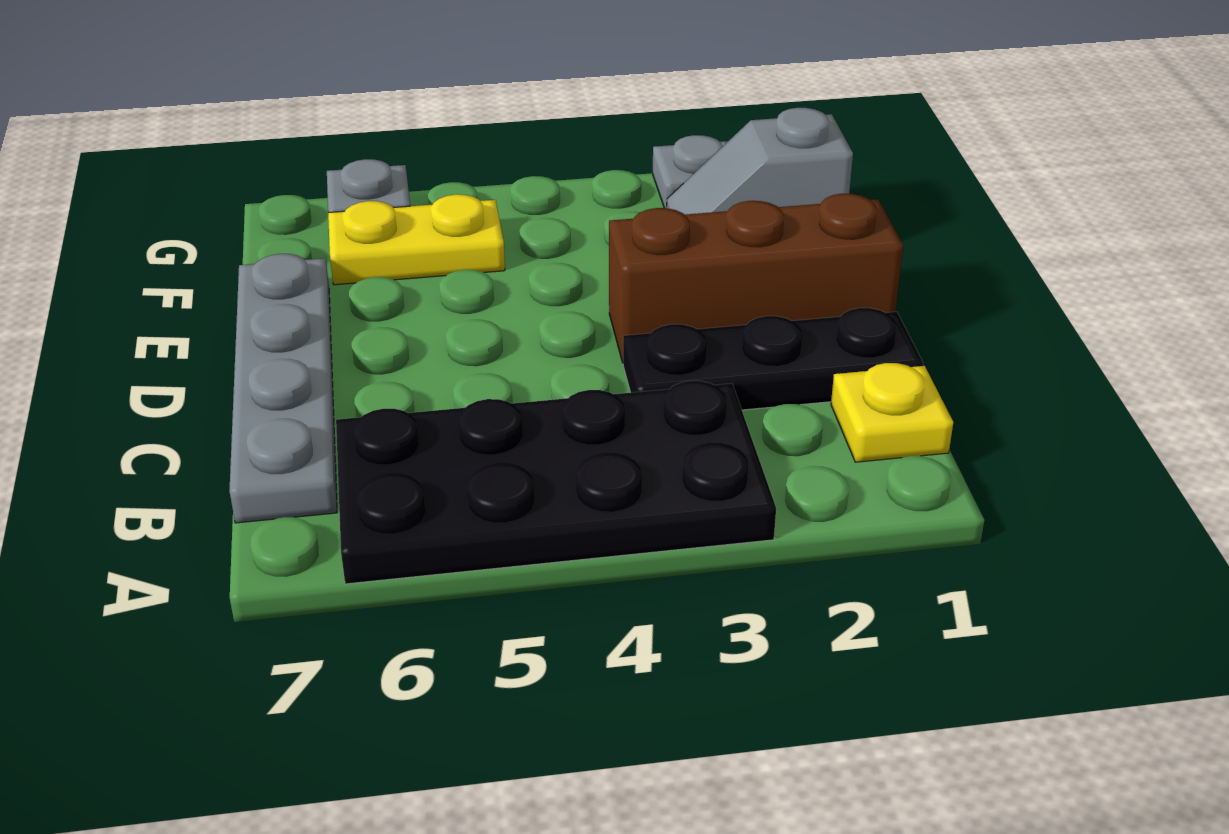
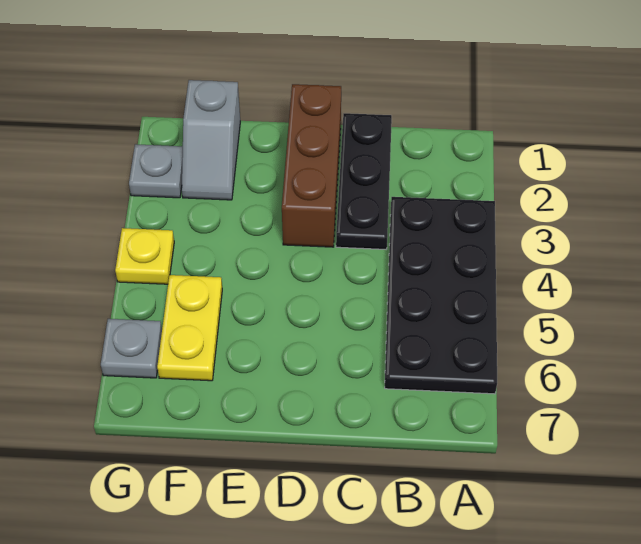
yellow plate B1 level 1 -> yellow plate G4 level 1
grey plate B7:E7 level 1 -> none

